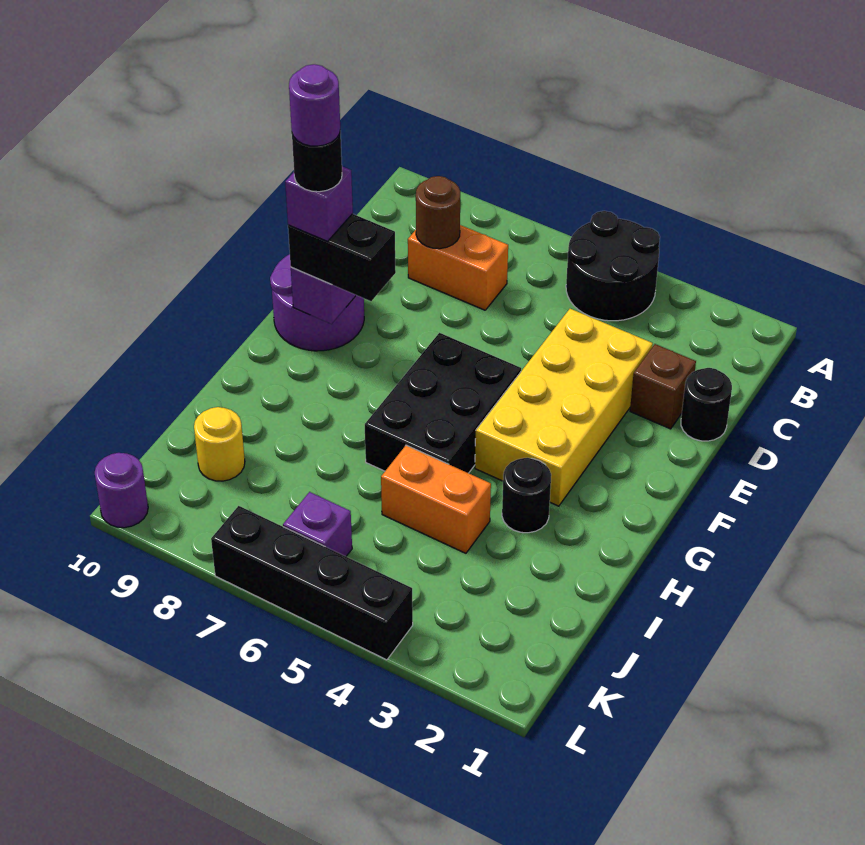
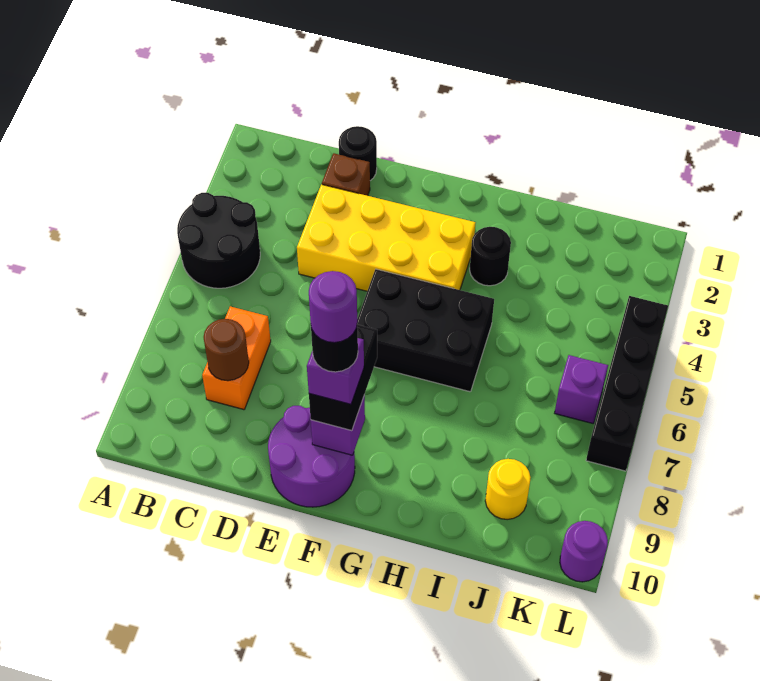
orange brick I4:I5 level 1 -> none

